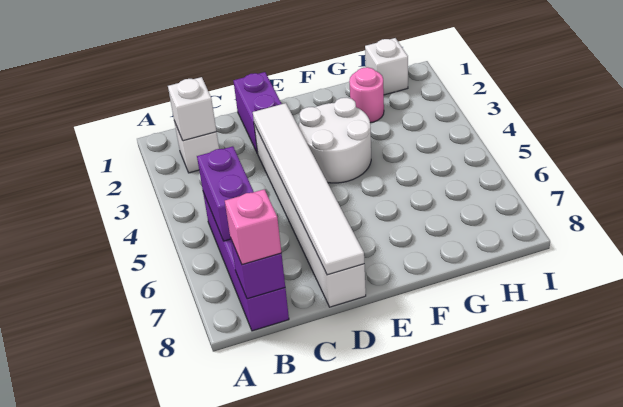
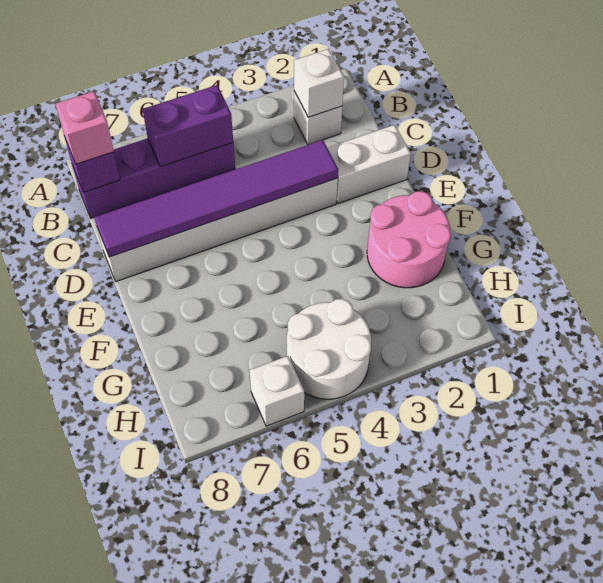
purple brick D1:D2 level 1 -> white brick D1:D2 level 1
white tile D3:D8 level 2 -> purple tile D3:D8 level 2
white round brick E3:F4 level 1 -> white round brick H4:I5 level 1
pink round brick G2 level 1 -> pink round brick F1:G2 level 1
white brick H1 level 1 -> white brick I6 level 1

